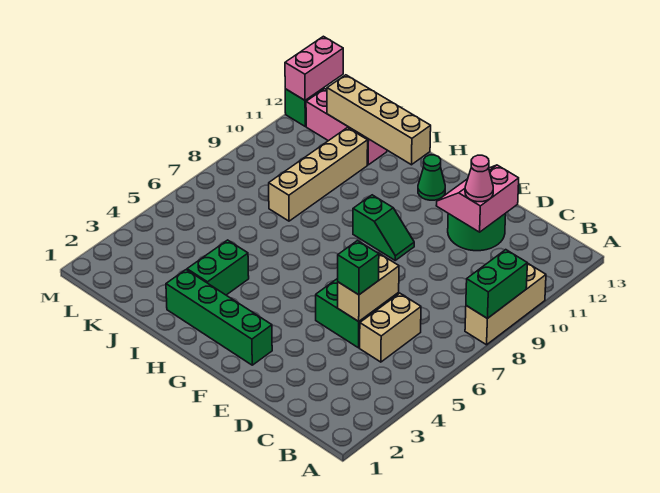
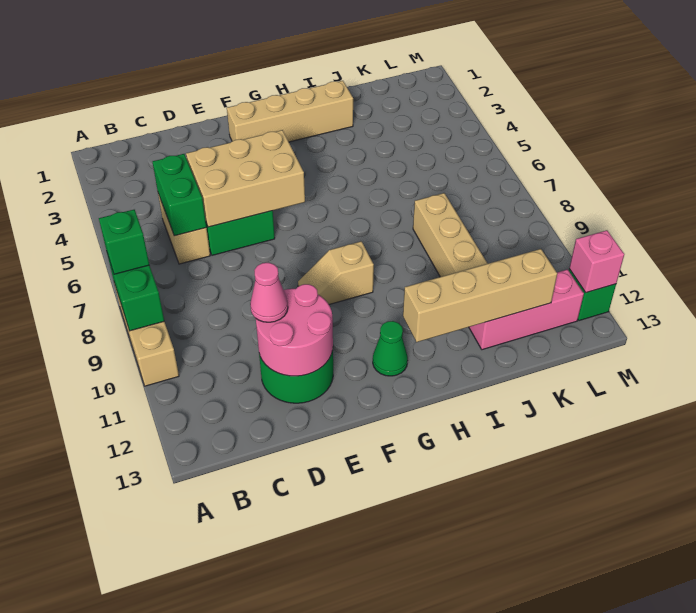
tan brick D5:D6 level 2 -> tan brick D5:F6 level 2
green brick D5 level 3 -> green brick A8 level 3
pink slope D11:E12 level 2 top D -> pink round brick D11:E12 level 2
green brick F2:I2 level 1 -> tan brick F2:I2 level 1
green slope F9:G9 level 1 top G -> tan slope F9:G9 level 1 top G
green brick I3:I4 level 1 -> green brick C5:C6 level 2
pink brick M12:M13 level 2 -> pink brick M12 level 2

